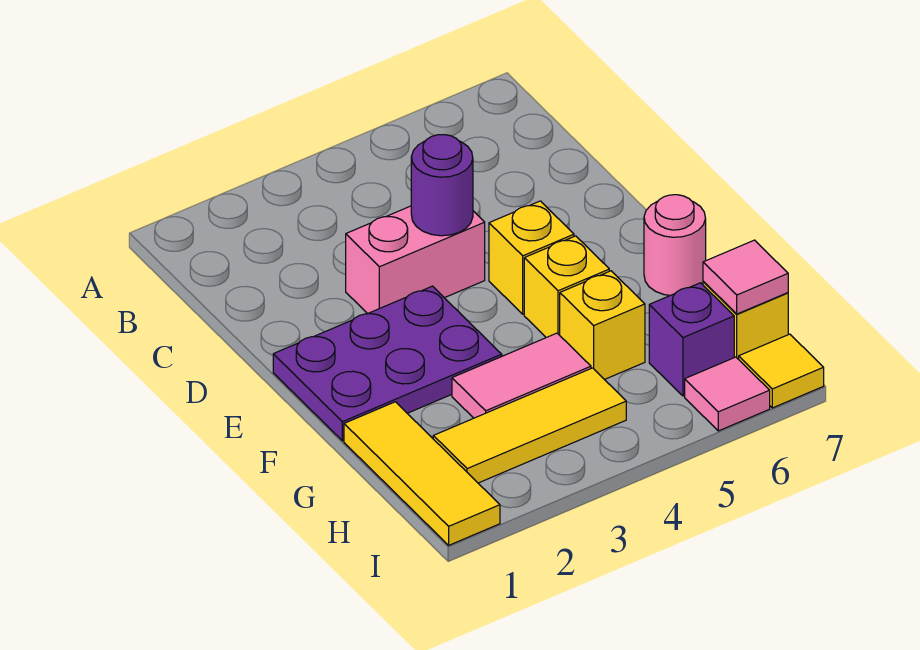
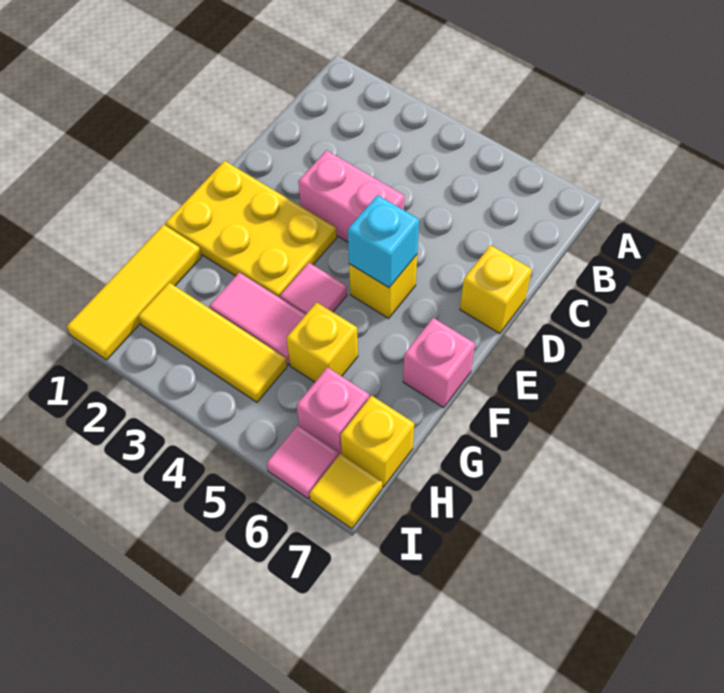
purple round brick D4 level 2 -> none
purple plate E1:F3 level 1 -> yellow plate E1:F3 level 1
none -> cyan brick E5 level 2
yellow brick F5 level 1 -> yellow brick D7 level 1
pink round brick F7 level 1 -> pink brick F7 level 1
purple brick H6 level 1 -> pink brick H6 level 1
pink tile H7 level 2 -> pink tile F4 level 1

